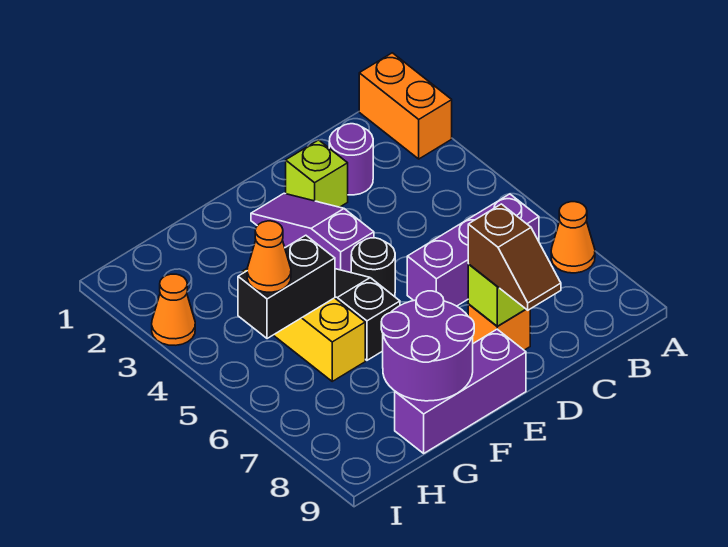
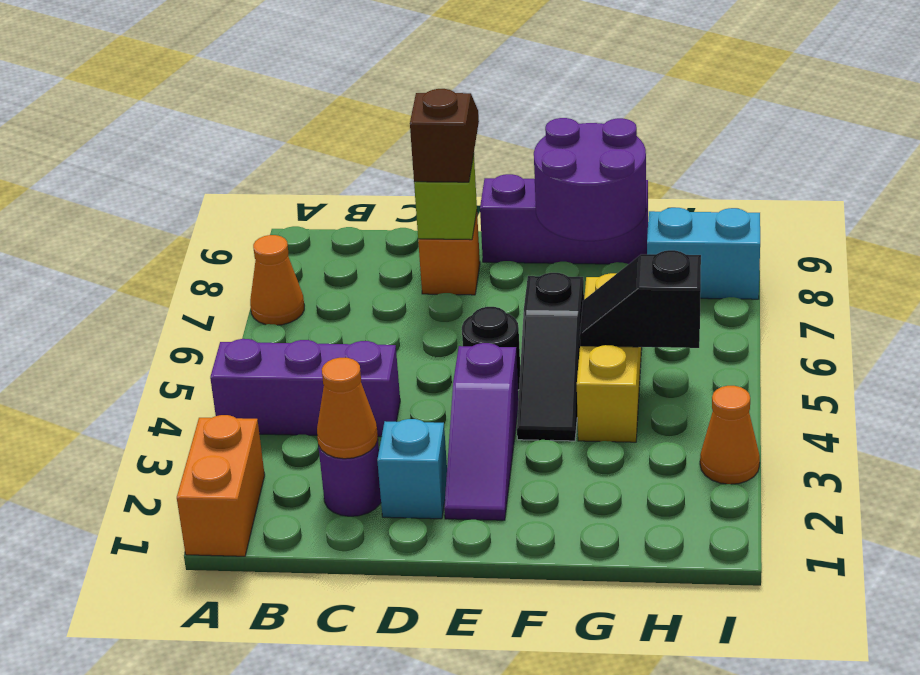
purple brick B6:D6 level 1 -> purple brick A4:C4 level 1
lime brick D2 level 1 -> cyan brick D2 level 1
black brick G5:H5 level 2 -> black slope G5:H5 level 2 top H
orange cone H5 level 3 -> orange cone C2 level 2
none -> cyan brick H8:I8 level 1

